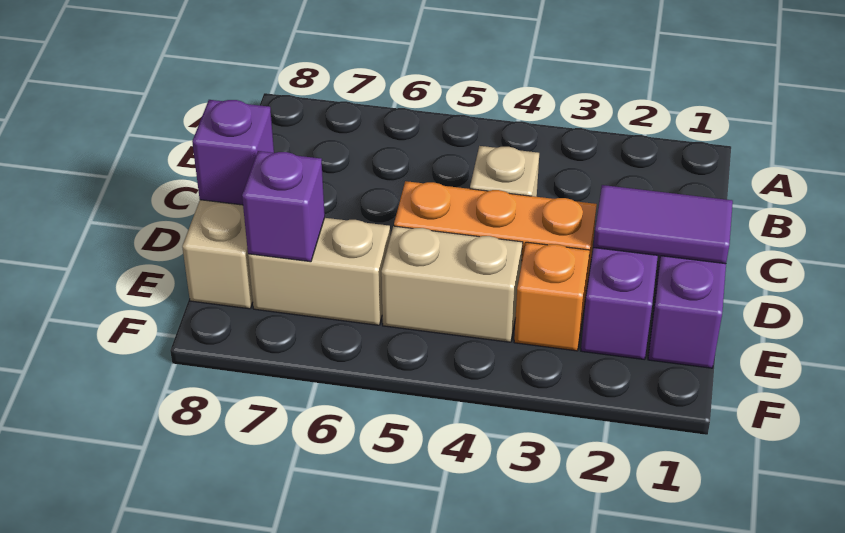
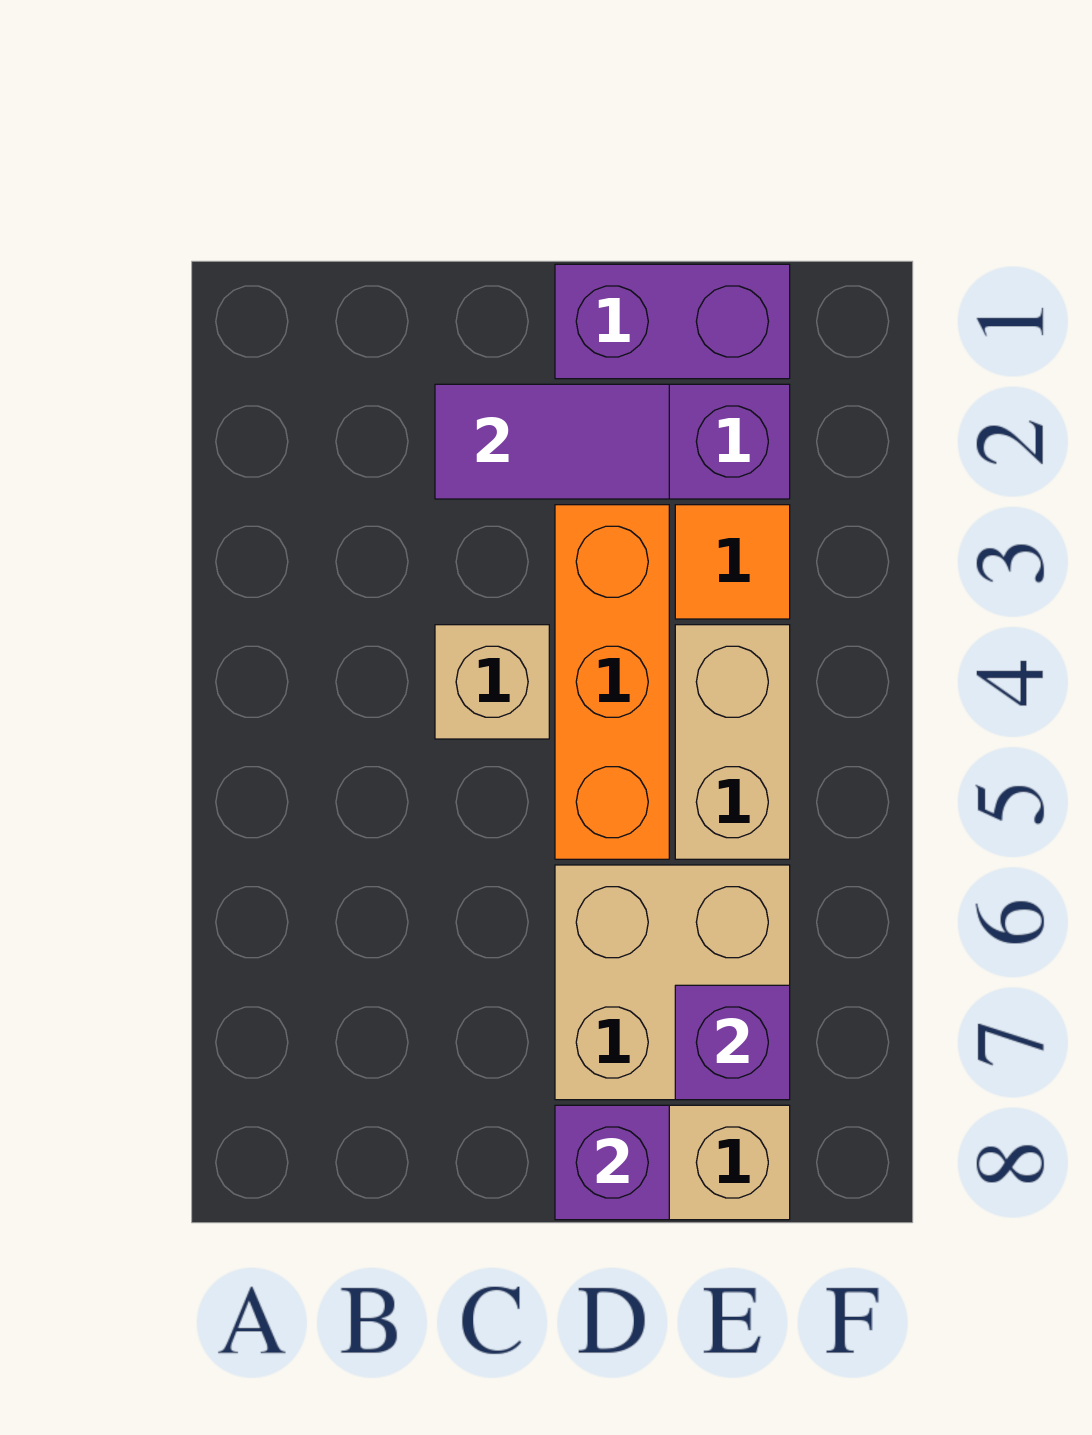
purple tile D1:D2 level 2 -> purple tile C2:D2 level 2
orange brick E3 level 1 -> orange tile E3 level 1
tan brick E6:E7 level 1 -> tan brick D6:E7 level 1

